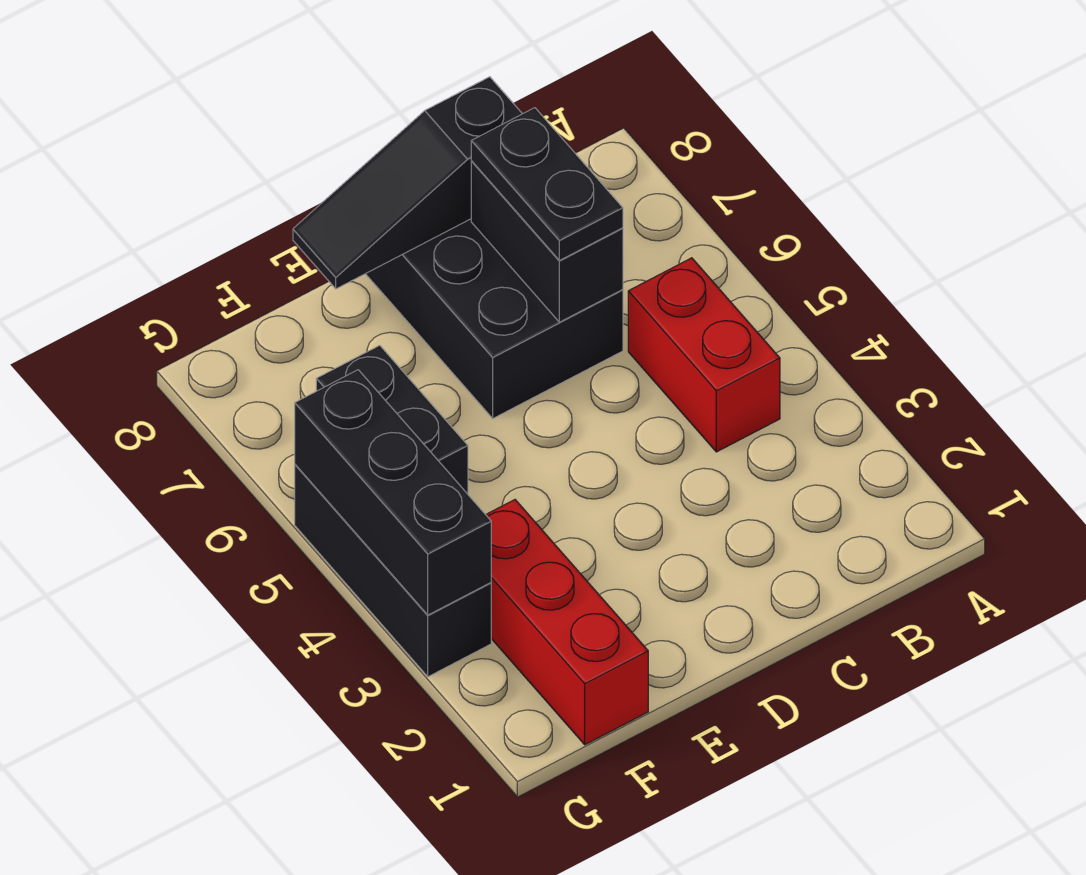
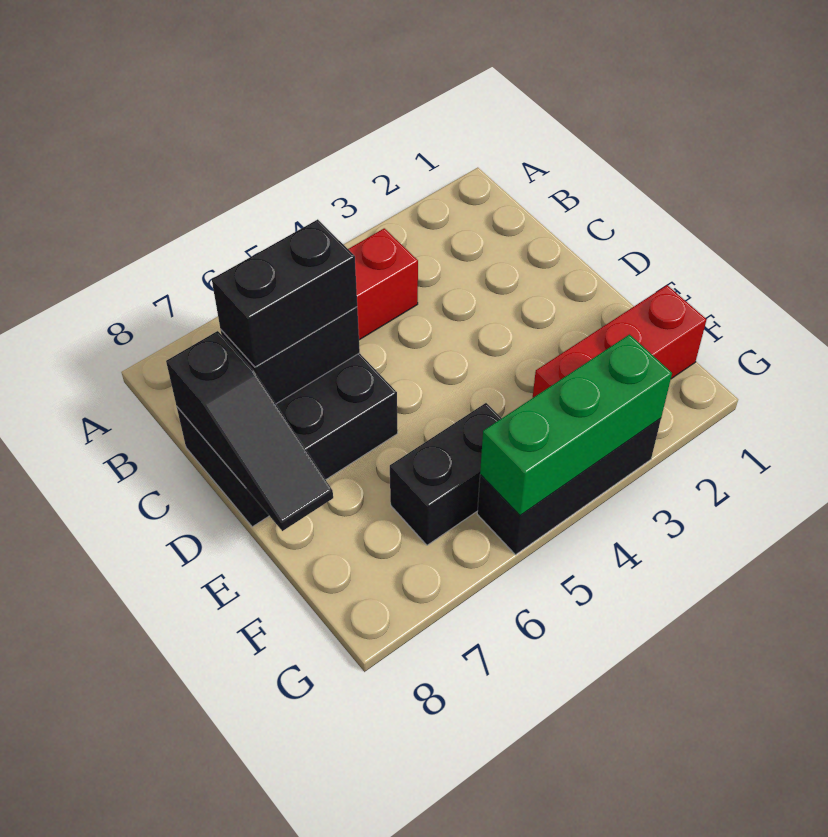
black plate C6:C7 level 3 -> black brick C6:C7 level 3
black brick G3:G5 level 2 -> green brick G3:G5 level 2

